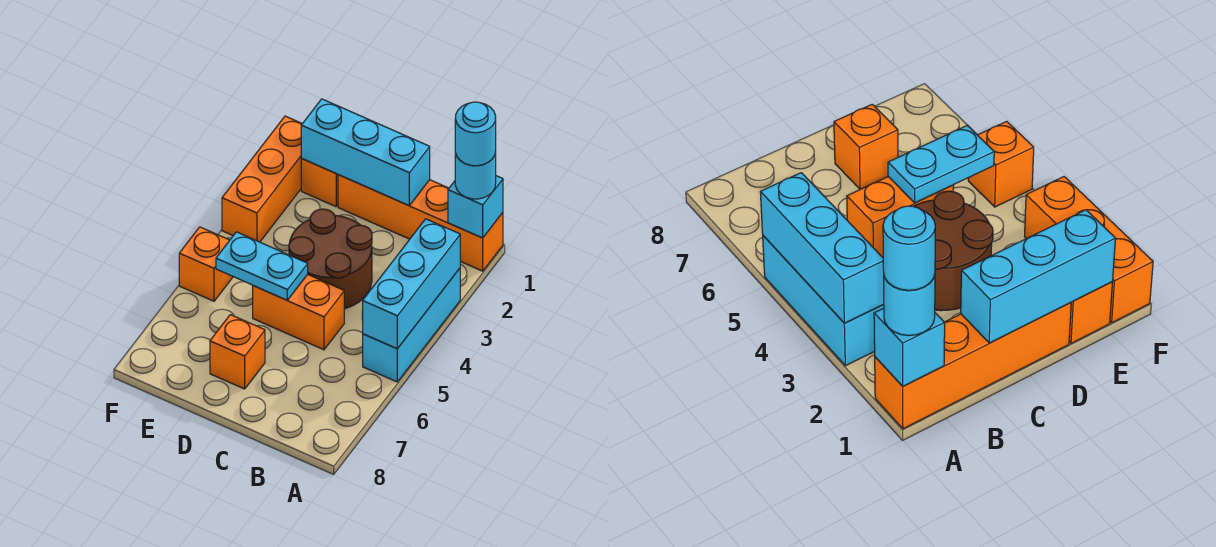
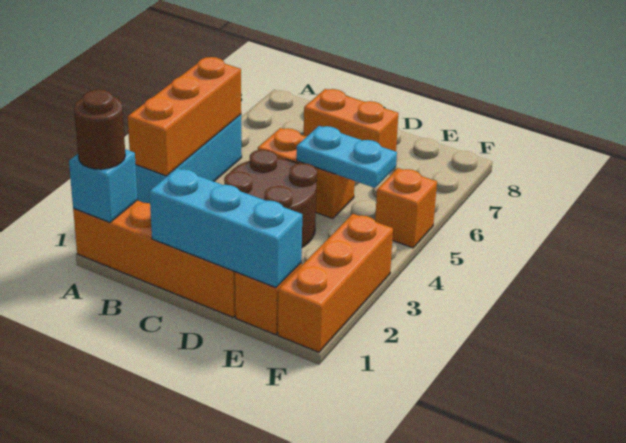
cyan round brick A1 level 3 -> brown round brick A1 level 3
cyan round brick A1 level 4 -> none
cyan brick A3:A5 level 2 -> orange brick A3:A5 level 2
orange brick D7 level 1 -> orange brick C7:D7 level 1

